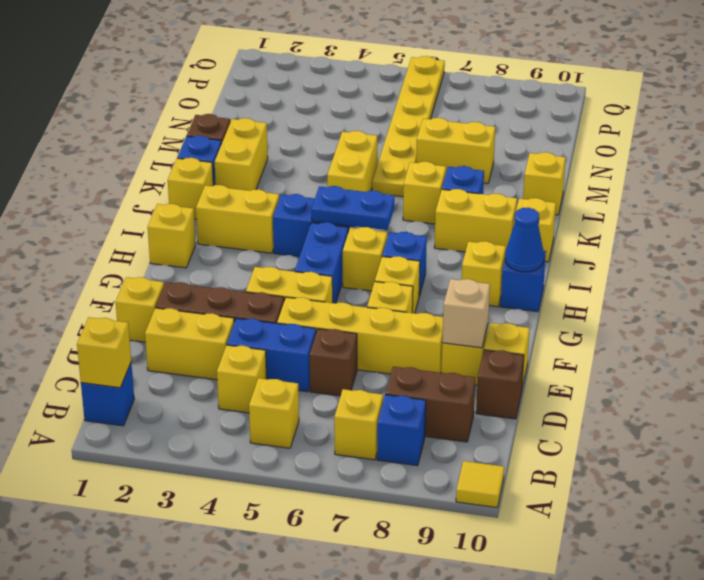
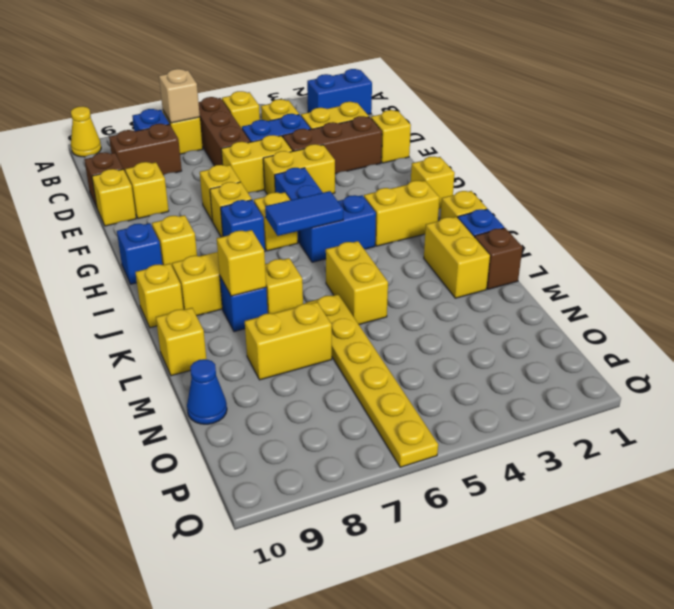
yellow tile A10 level 1 -> yellow cone A10 level 1
blue brick B1 level 1 -> blue brick B1:B2 level 1
yellow brick B1 level 2 -> yellow brick K8 level 2
brown brick D6 level 1 -> brown brick B6:D6 level 1
yellow brick E5:E8 level 1 -> yellow brick E5:E6 level 1
tan brick E9 level 2 -> tan brick B7 level 2
blue cone H10 level 2 -> blue cone N10 level 1
blue plate I5:I6 level 2 -> blue tile I5:I6 level 2

